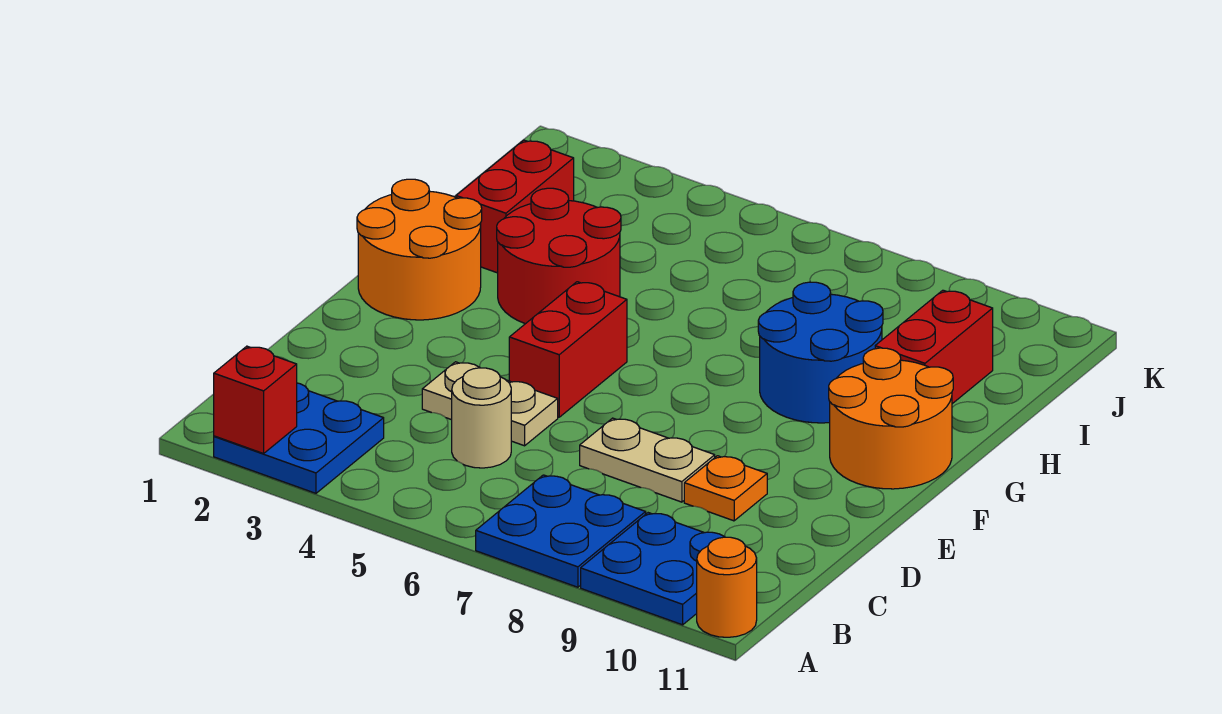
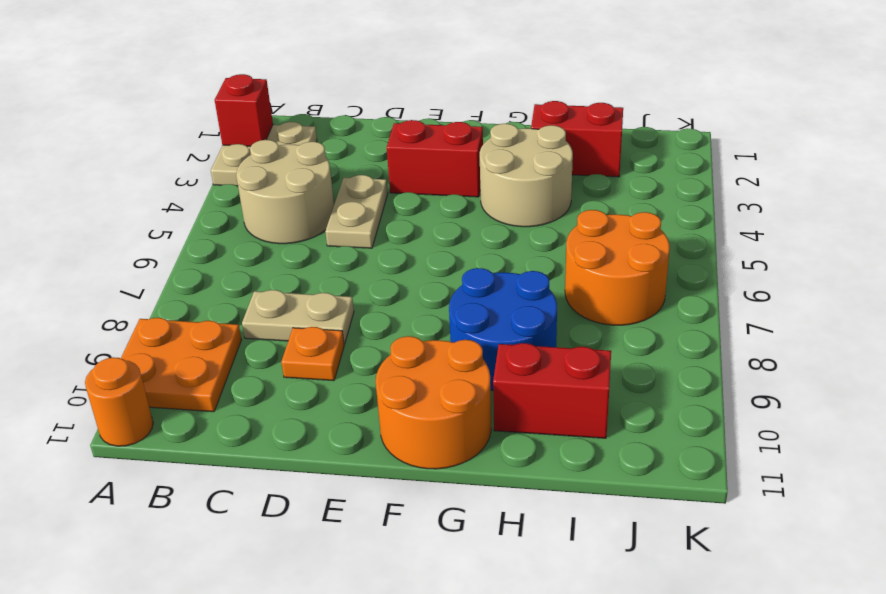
blue plate A2:B3 level 1 -> tan plate A2:B3 level 1
blue plate A7:B8 level 1 -> none
blue plate A9:B10 level 1 -> orange plate A9:B10 level 1
tan round brick C5 level 1 -> tan round brick B4:C5 level 1
tan plate D7:D8 level 1 -> tan plate C8:D8 level 1
red brick E5:F5 level 1 -> red brick E3:F3 level 1
orange round brick F1:G2 level 1 -> orange round brick I6:J7 level 1
red round brick G3:H4 level 1 -> tan round brick G3:H4 level 1

